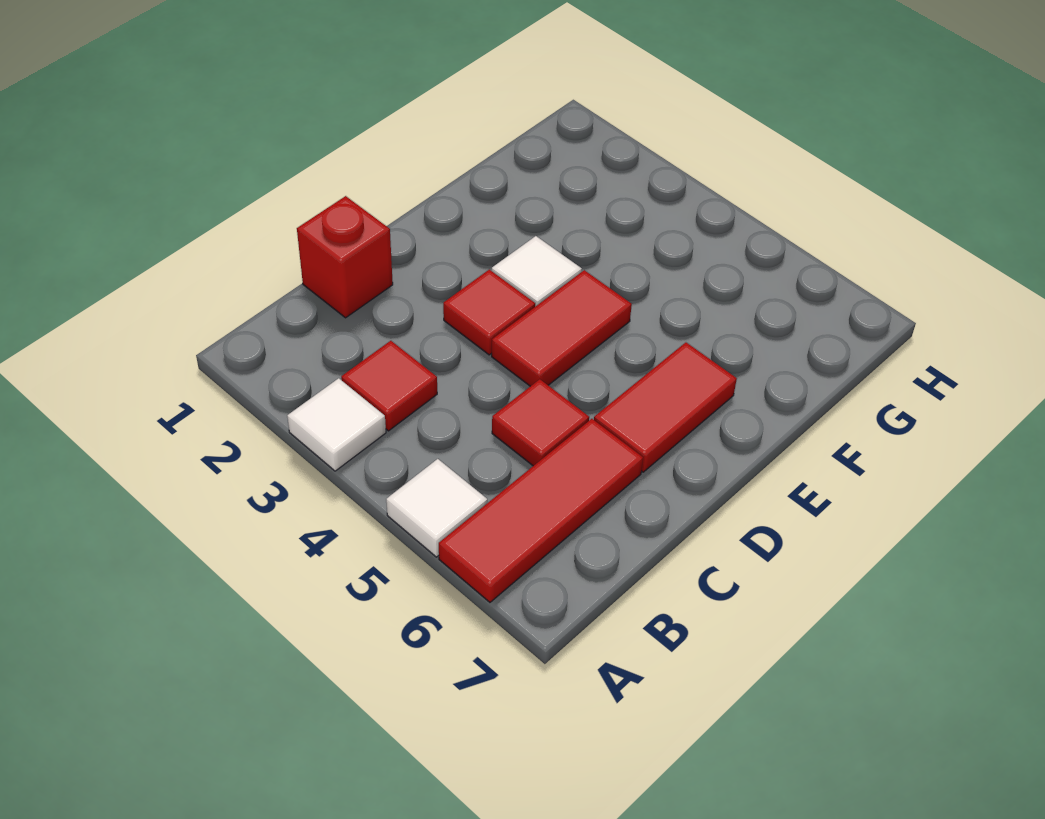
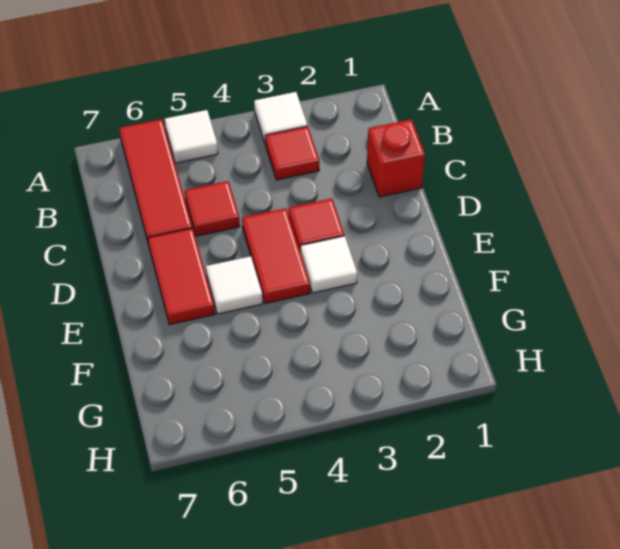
none -> white tile E5 level 1

